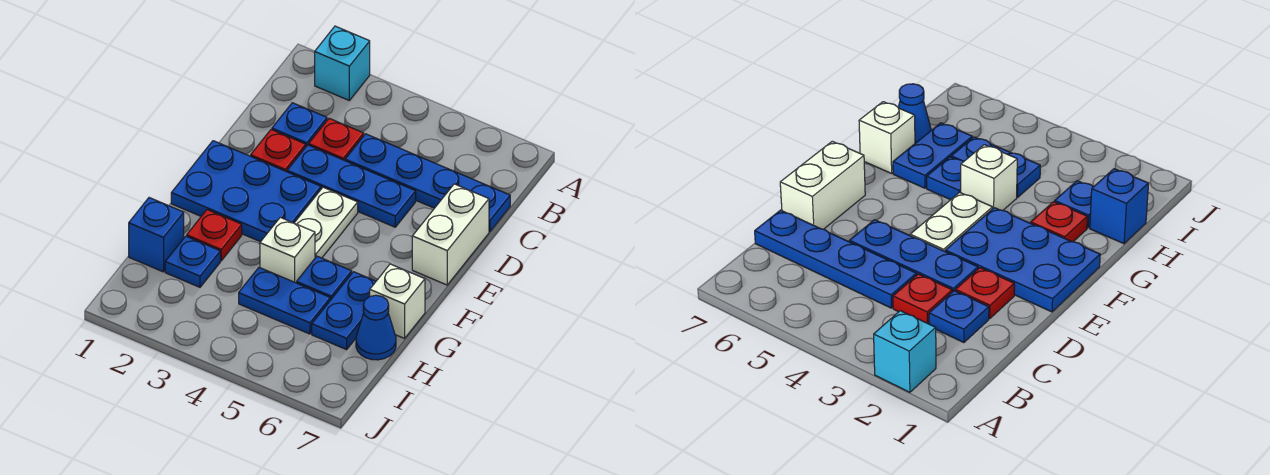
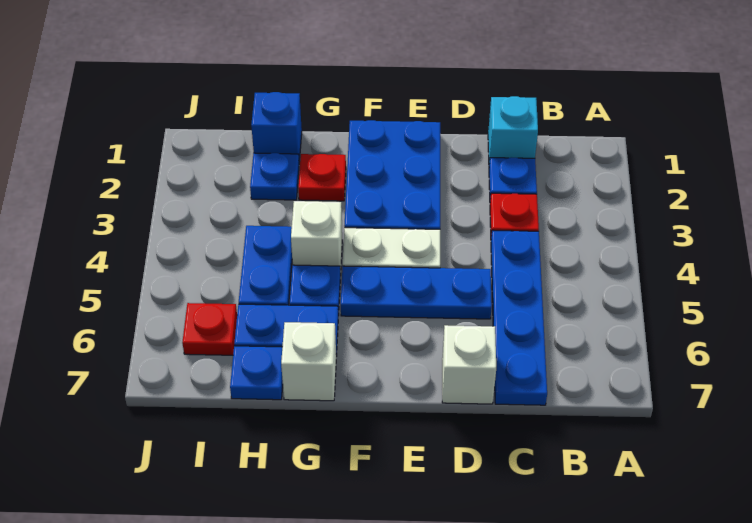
cyan brick A2 level 1 -> cyan brick C1 level 1
red plate D2 level 1 -> red plate I6 level 1
blue plate D3:D5 level 1 -> blue plate D5:F5 level 1
white brick D7:E7 level 1 -> white brick D7 level 1
blue cone H7 level 1 -> blue plate H7 level 1

